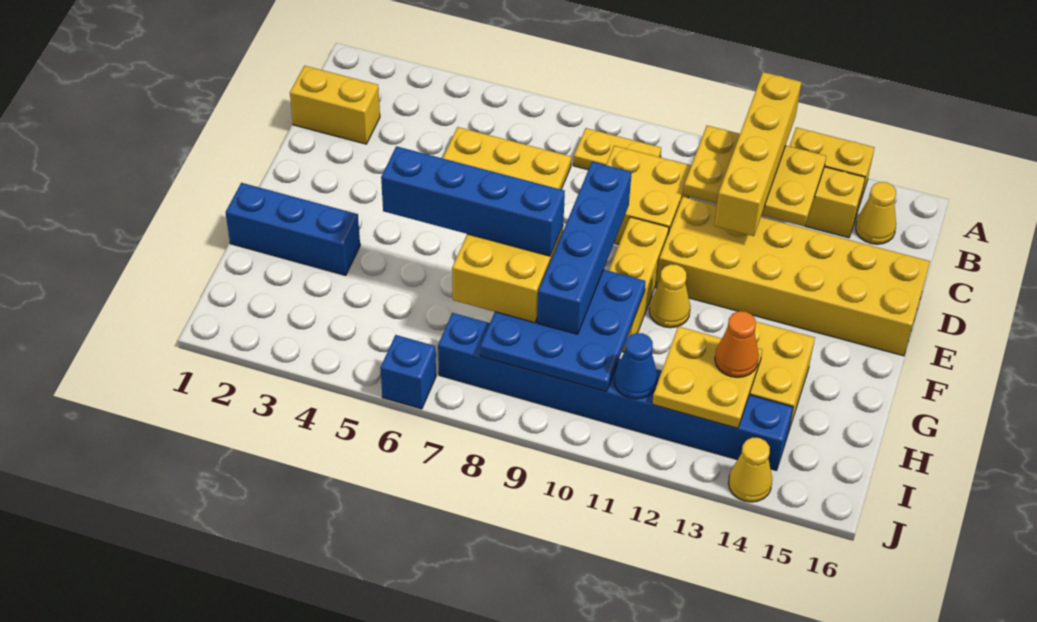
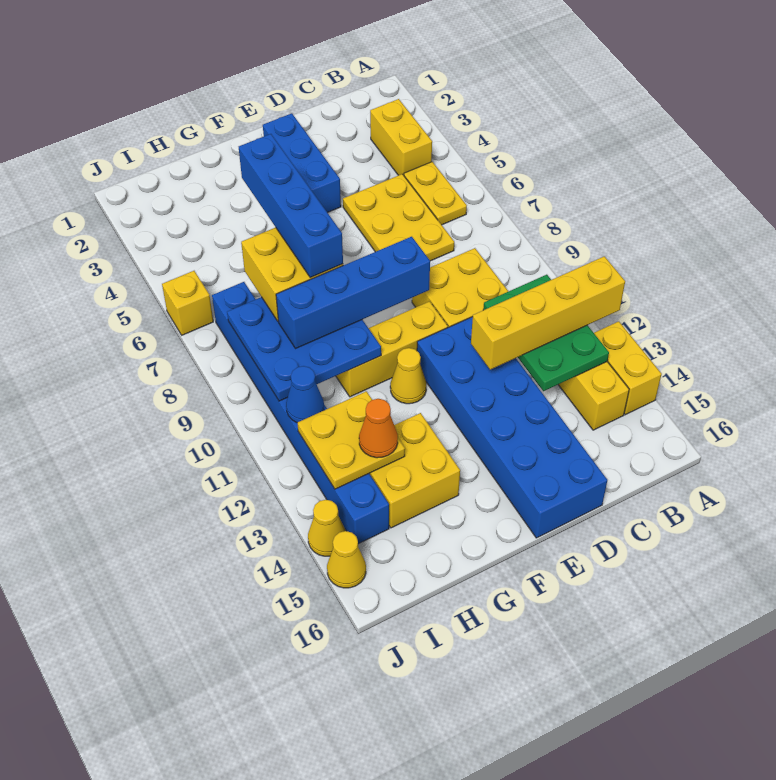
yellow plate B8:B9 level 1 -> yellow plate B5:B6 level 1
yellow plate B11:C13 level 2 -> green plate B11:C13 level 2
yellow cone B15 level 1 -> yellow cone J15 level 1
yellow brick C1:C2 level 1 -> yellow brick B3:B4 level 1
yellow brick D11:E16 level 1 -> blue brick D11:E16 level 1
blue brick G1:G3 level 1 -> blue brick E2:E4 level 1
blue brick J6 level 1 -> yellow brick J6 level 1

